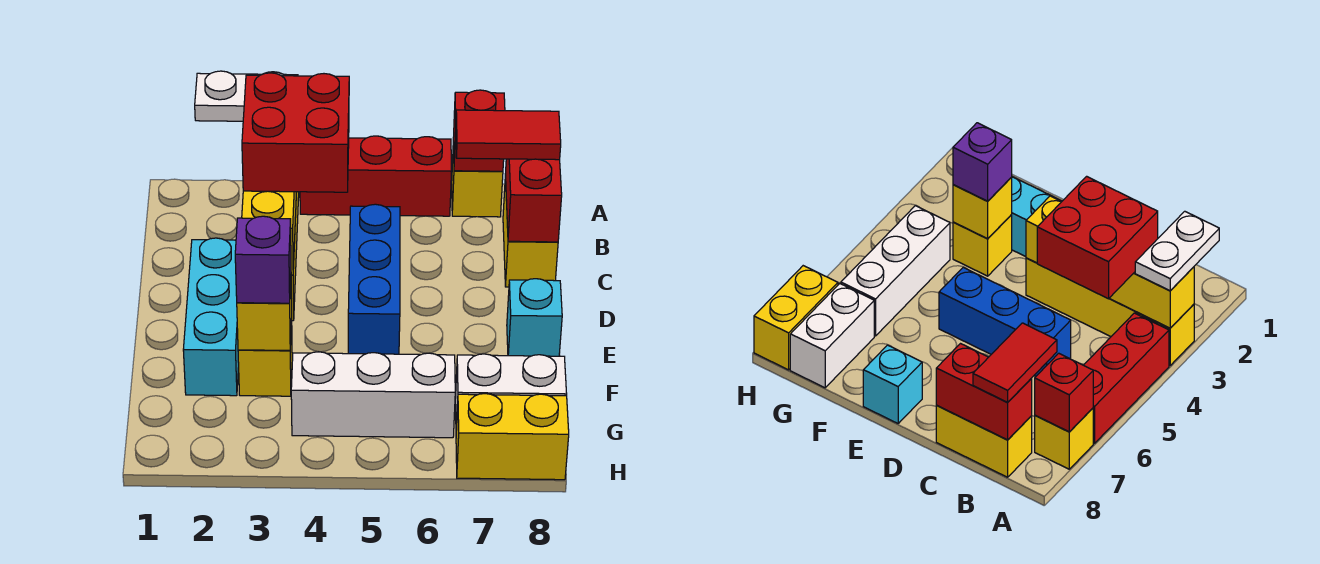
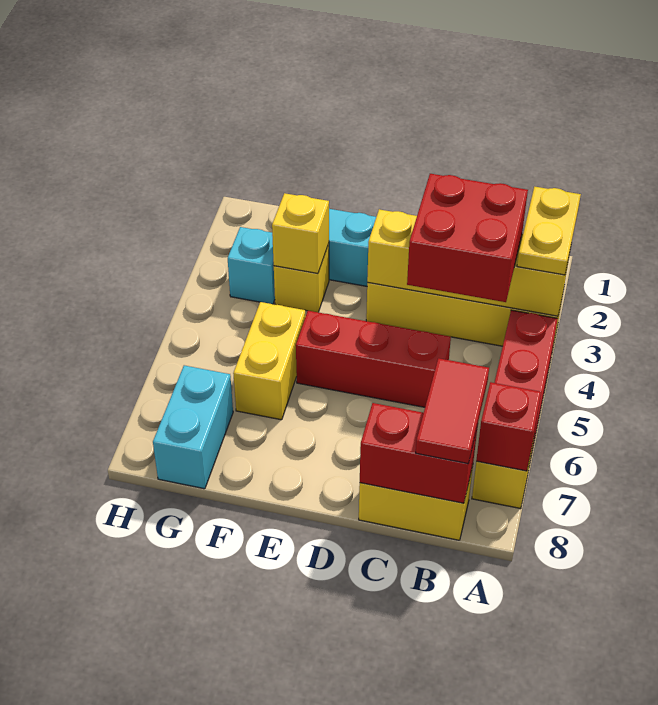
white plate A2:A3 level 3 -> yellow plate A2:A3 level 3
blue brick C5:E5 level 1 -> red brick C5:E5 level 1
cyan brick E8 level 1 -> cyan brick G3 level 1
purple brick F3 level 3 -> none
white brick G4:G6 level 1 -> none
white brick G7:G8 level 1 -> cyan brick G7:G8 level 1
yellow brick H7:H8 level 1 -> yellow brick F5:F6 level 1

